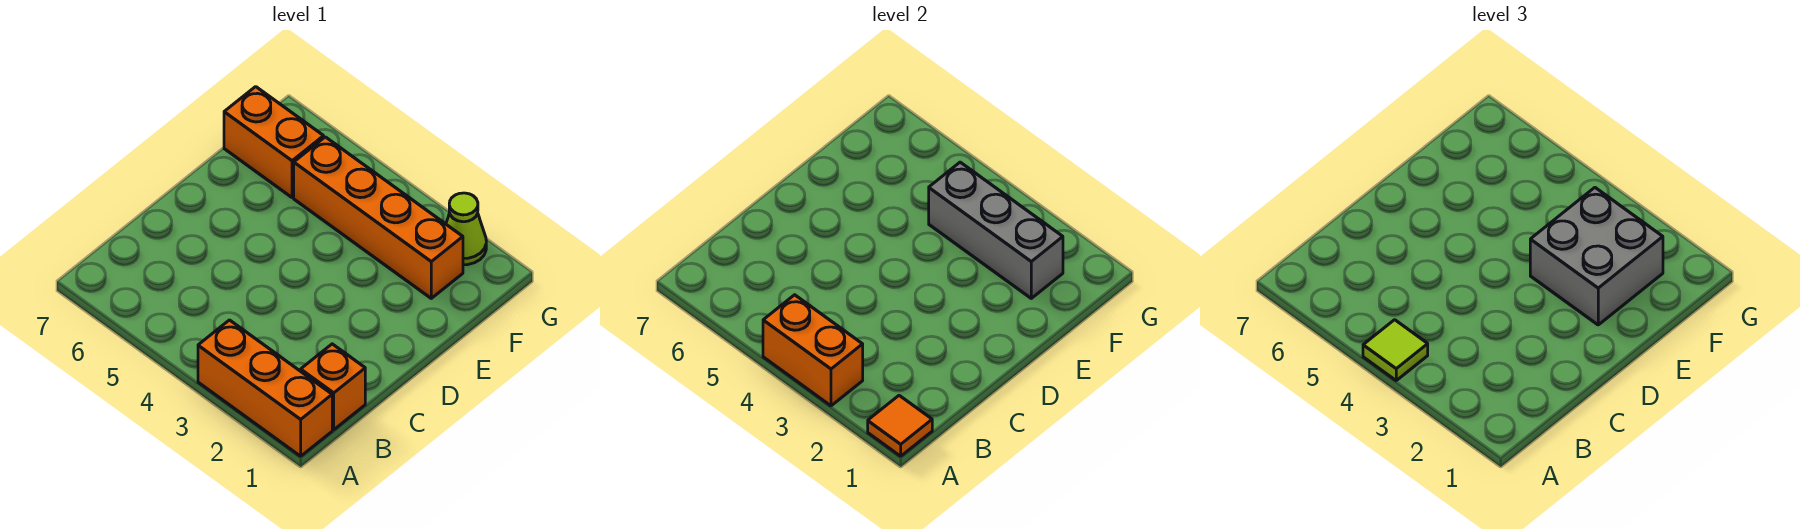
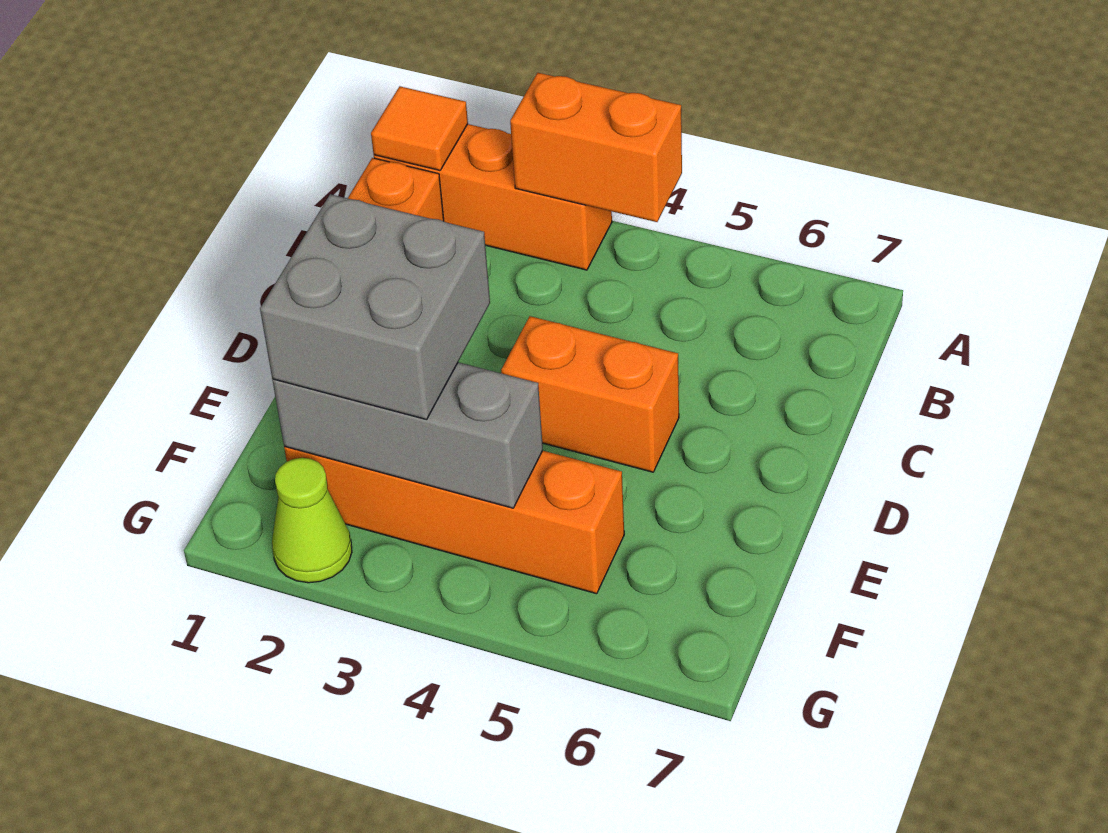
lime tile A4 level 3 -> none
orange brick F6:F7 level 1 -> orange brick D4:D5 level 1

